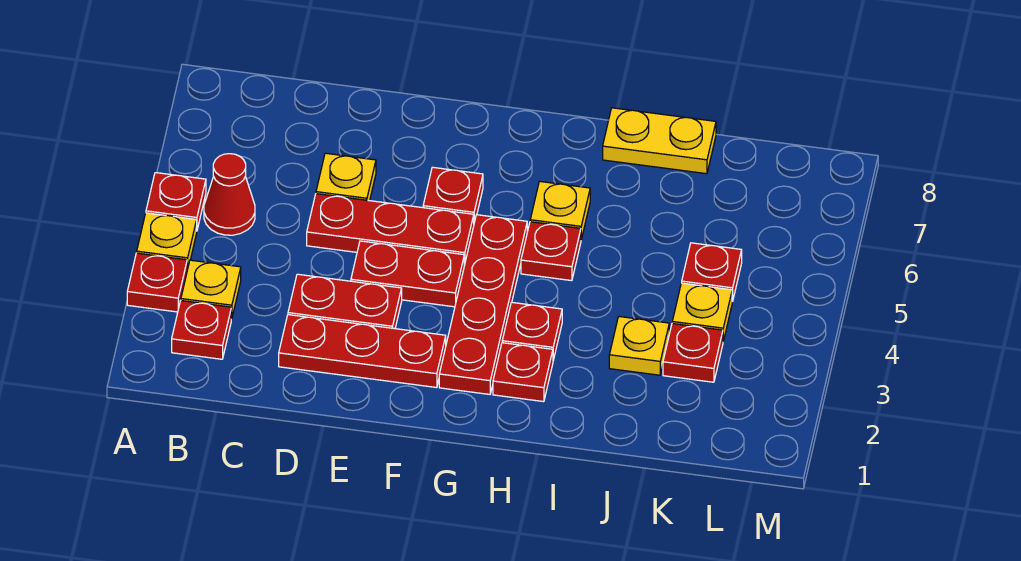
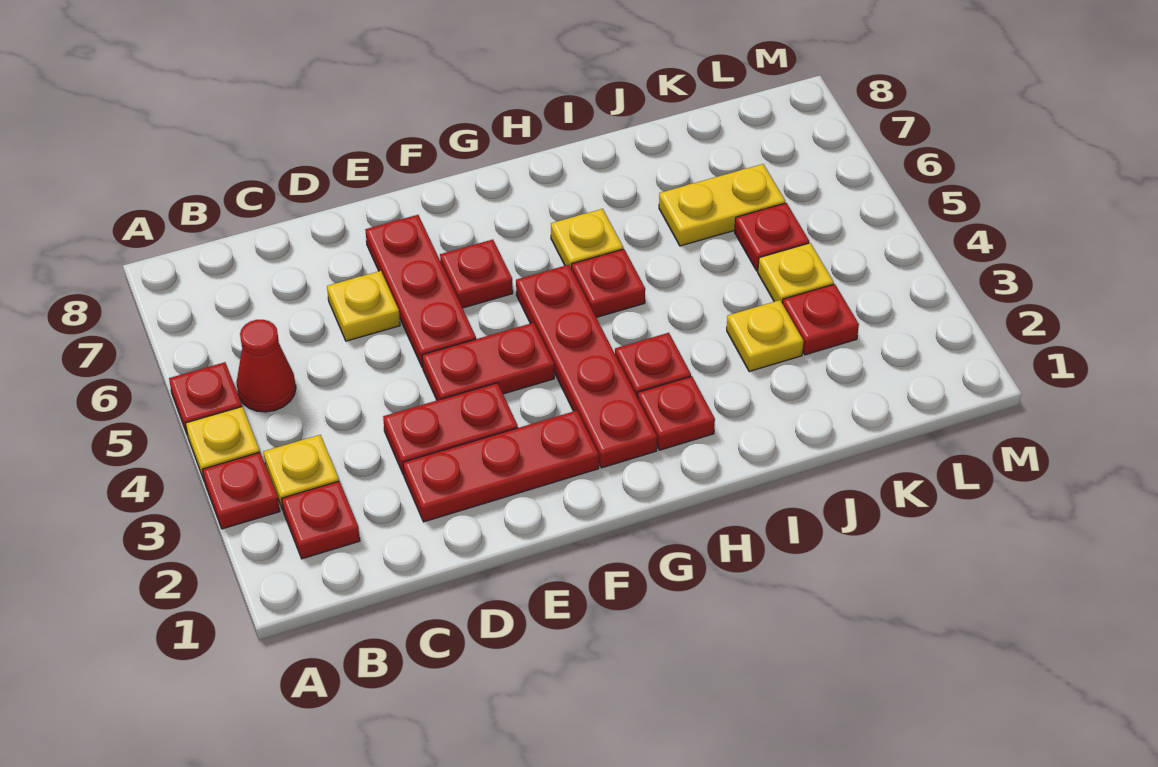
red plate D5:F5 level 1 -> red plate E5:E7 level 1
yellow plate I8:J8 level 1 -> yellow plate J6:K6 level 1

